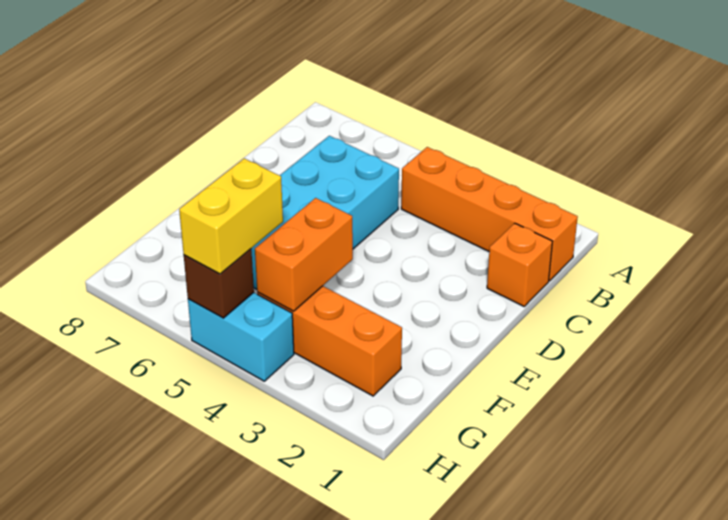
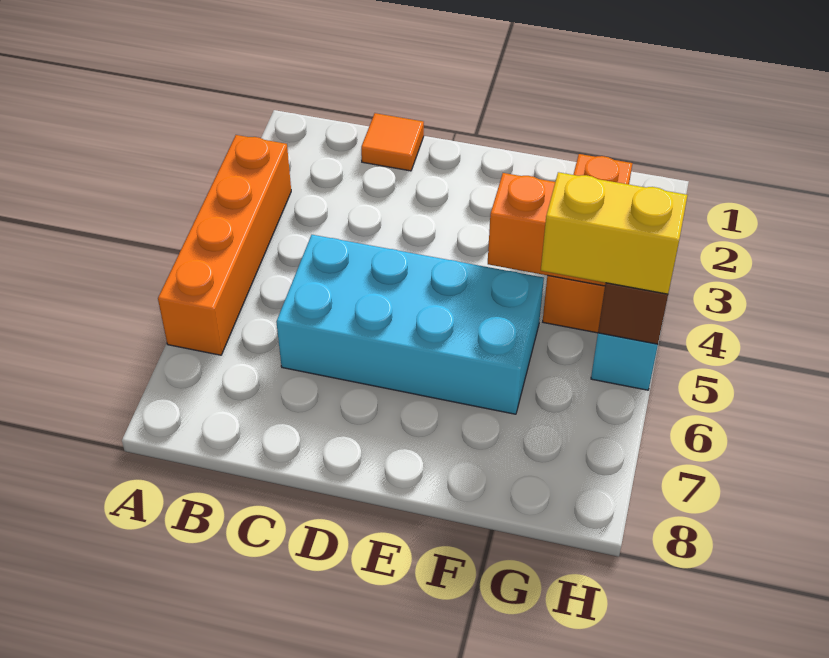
orange brick B1:B4 level 1 -> orange brick A3:A6 level 1
orange brick C1 level 1 -> orange tile C1 level 1

